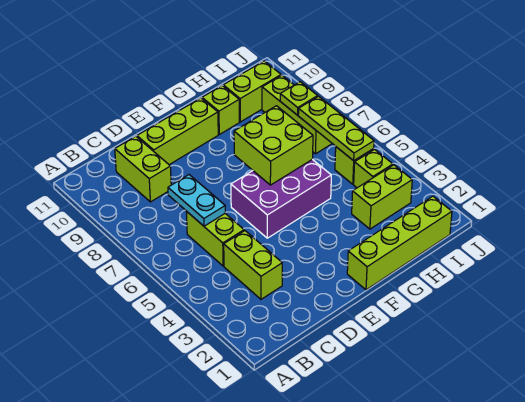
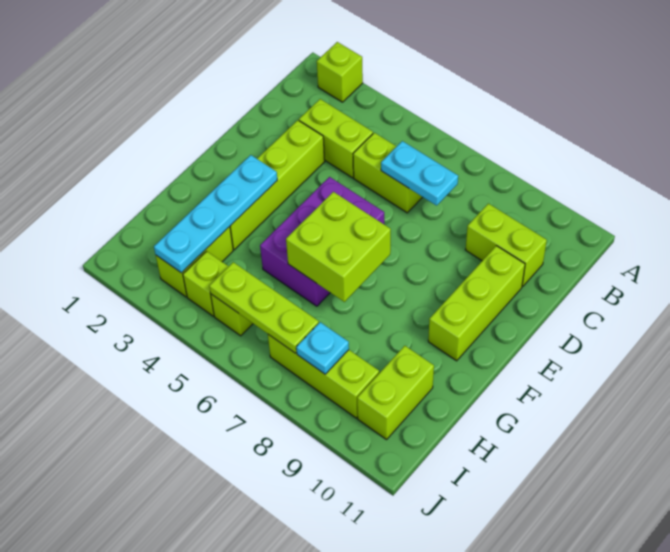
lime brick F1:I1 level 1 -> lime brick D3:G3 level 1
none -> cyan plate F3:I3 level 2
lime brick G10 level 1 -> lime brick A2 level 1
lime plate I8 level 2 -> cyan plate I8 level 2

